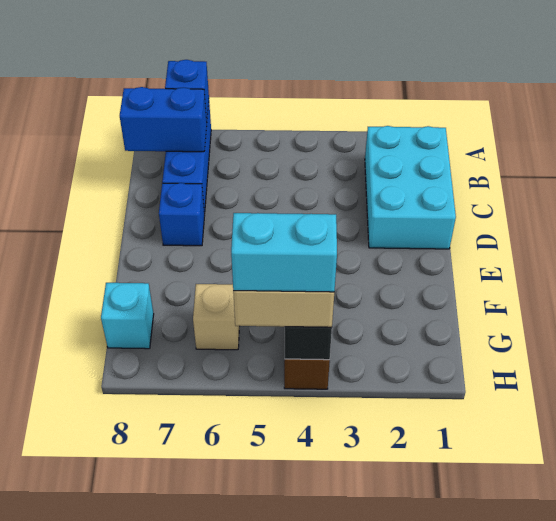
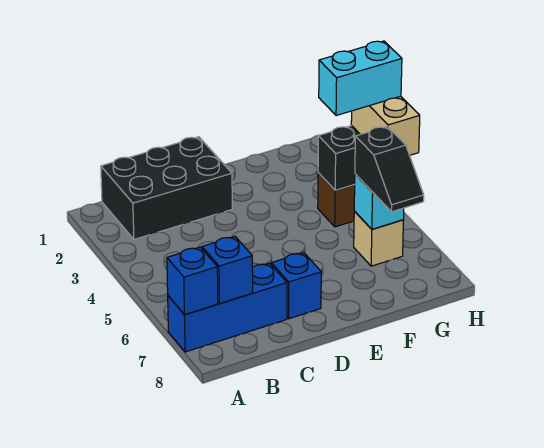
cyan brick B1:D2 level 1 -> black brick B1:D2 level 1
blue brick B7:B8 level 2 -> blue brick B7 level 2
none -> black slope G6:G7 level 3 top 6
cyan brick G8 level 1 -> cyan brick G6 level 2
cyan brick H4:H5 level 4 -> cyan brick G4:H4 level 4

